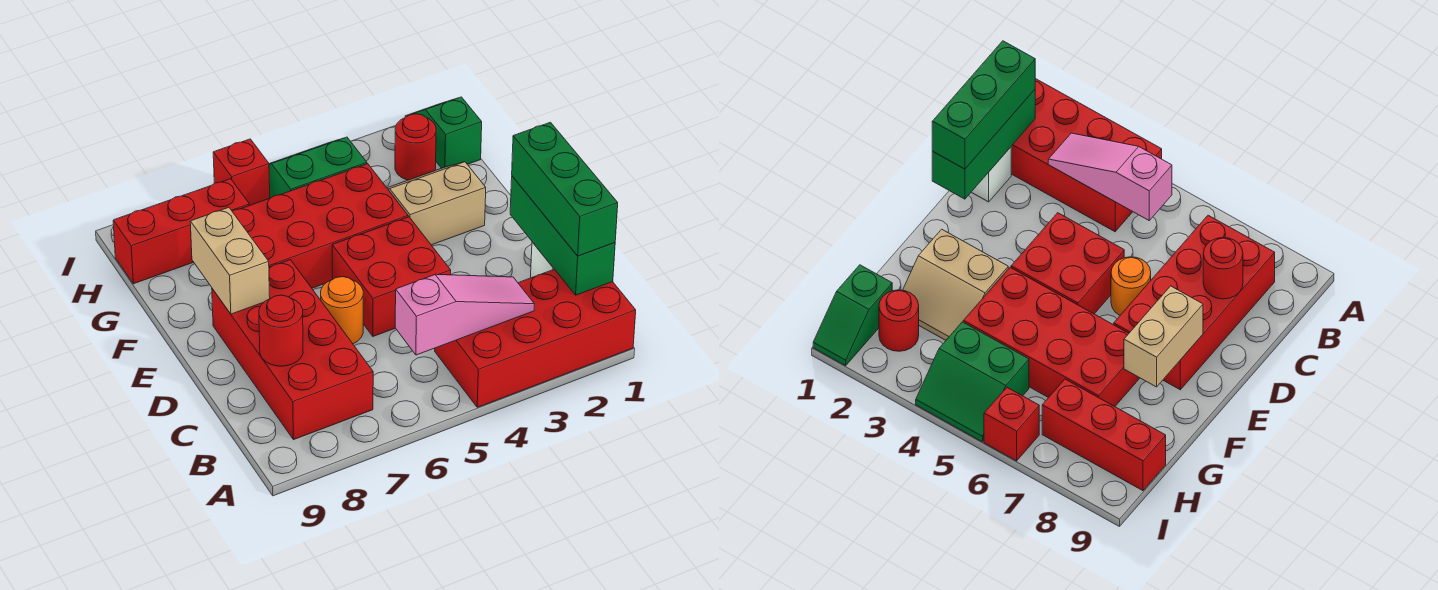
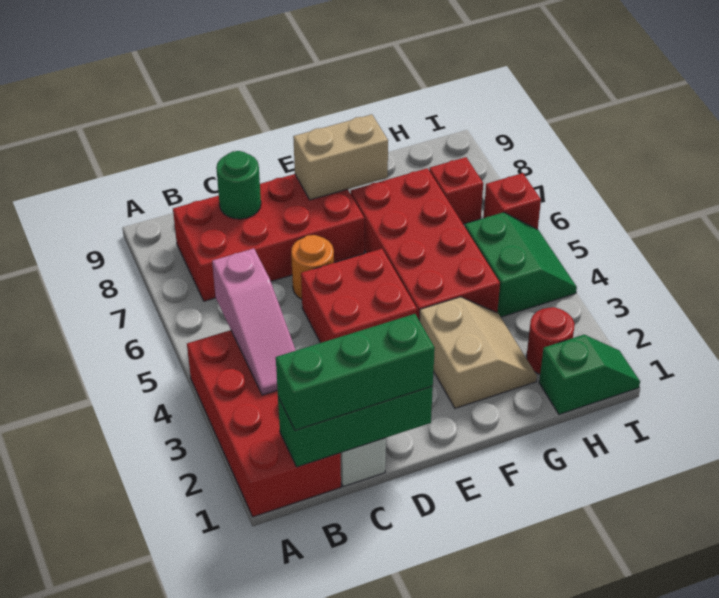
red round brick C8 level 2 -> green round brick C8 level 2
red brick H7:H9 level 1 -> red brick H7 level 1

